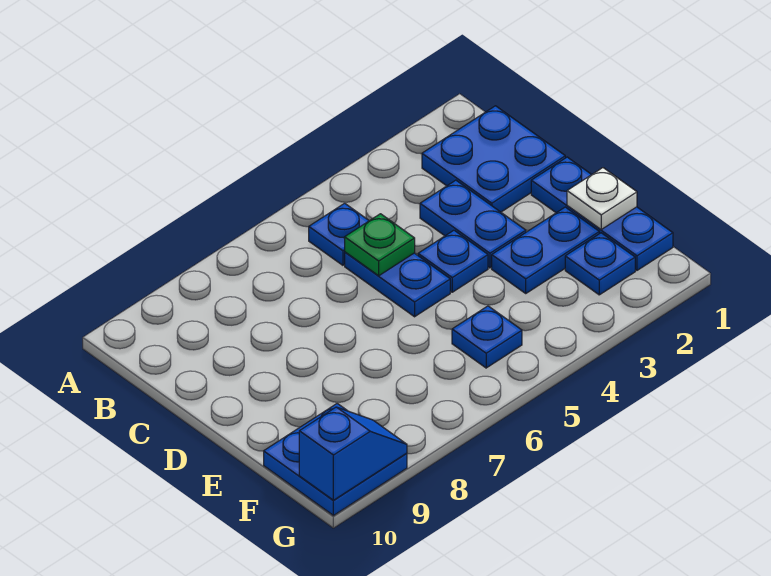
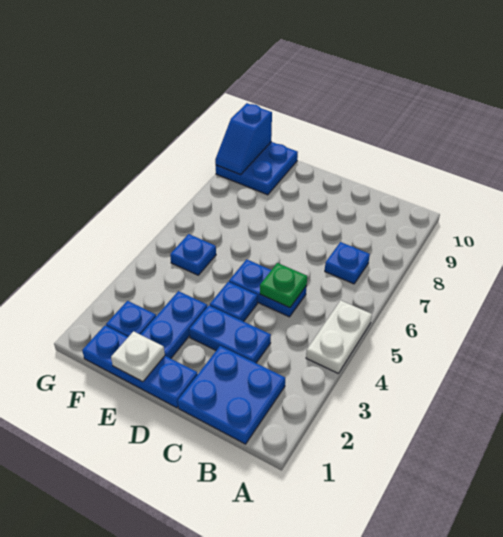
none -> white plate A4:A5 level 1
blue plate B5 level 1 -> blue plate B7 level 1

